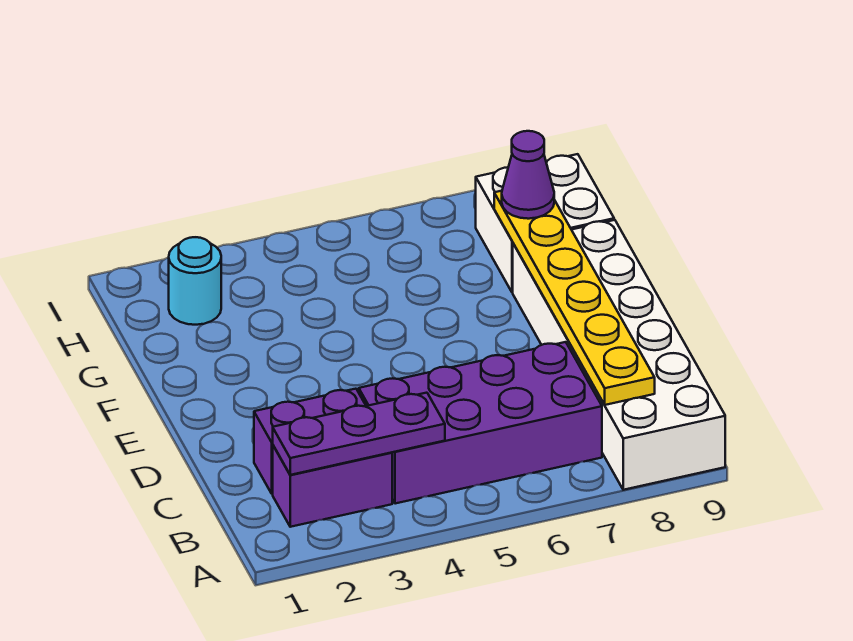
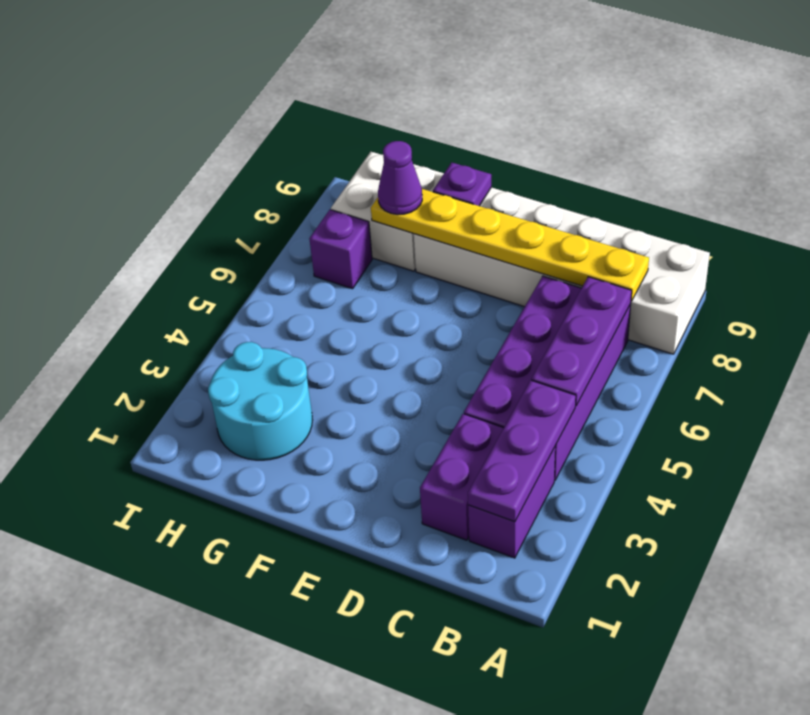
none -> purple plate B5:B7 level 2
none -> purple plate F9 level 2
cyan round brick H2 level 1 -> cyan round brick G2:H3 level 1
none -> purple brick H7 level 1

